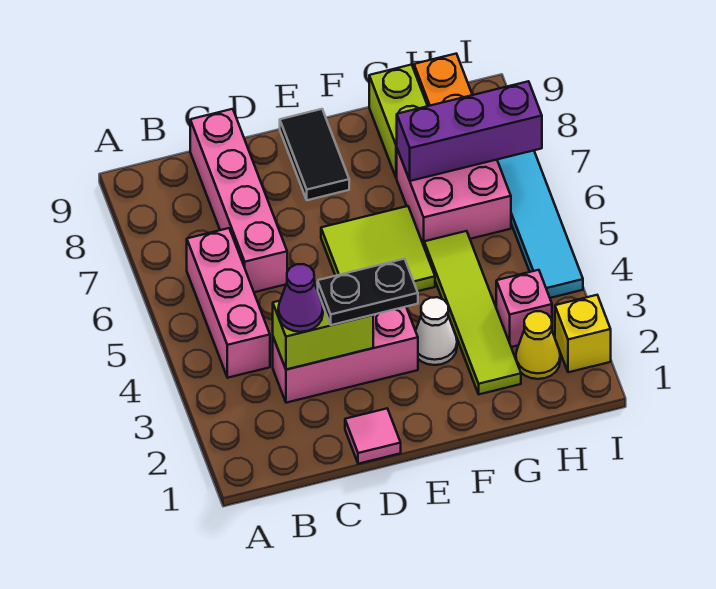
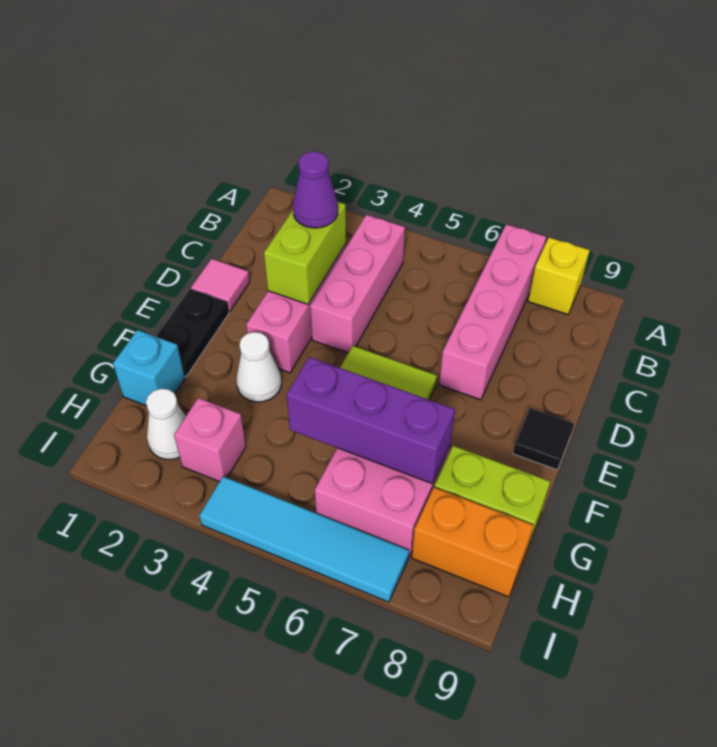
pink brick B4:B6 level 1 -> pink brick B4:D4 level 1
pink brick C6:C9 level 1 -> pink brick A7:D7 level 1
black plate D3:E3 level 3 -> black plate E1:F1 level 1
black tile E8:E9 level 1 -> black tile E9 level 1
none -> cyan brick G1 level 1
lime tile G2:G5 level 1 -> none
purple brick G7:I7 level 2 -> purple brick G5:G7 level 2
yellow cone H2 level 1 -> white cone H2 level 1
yellow brick I2 level 1 -> yellow brick A8 level 1

